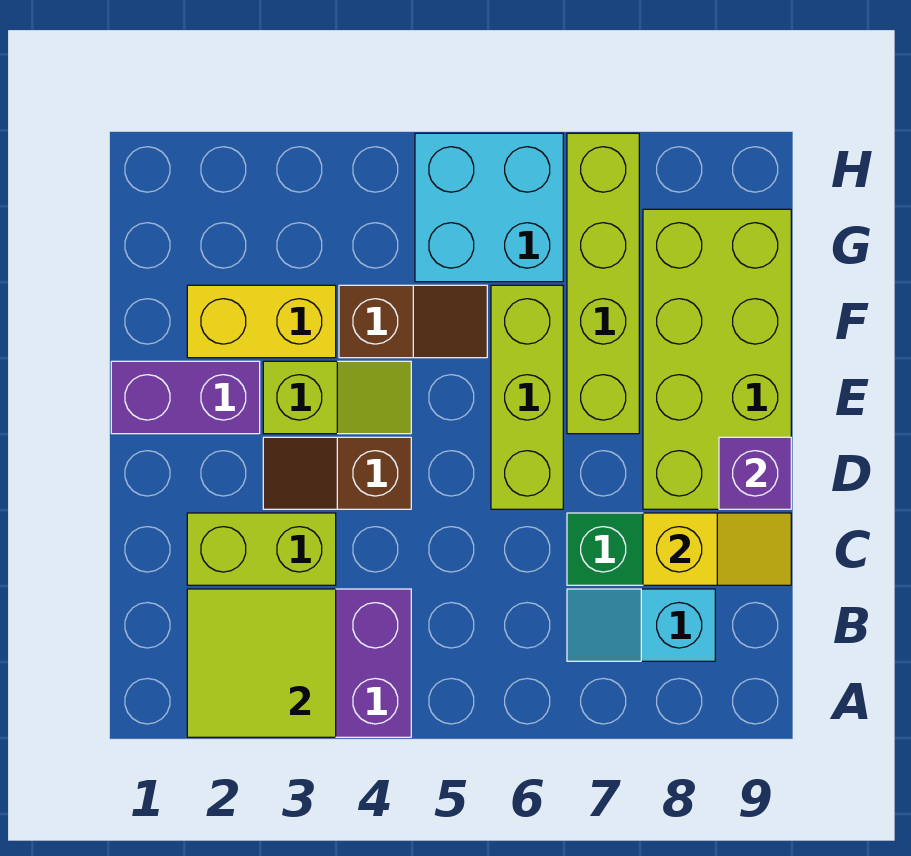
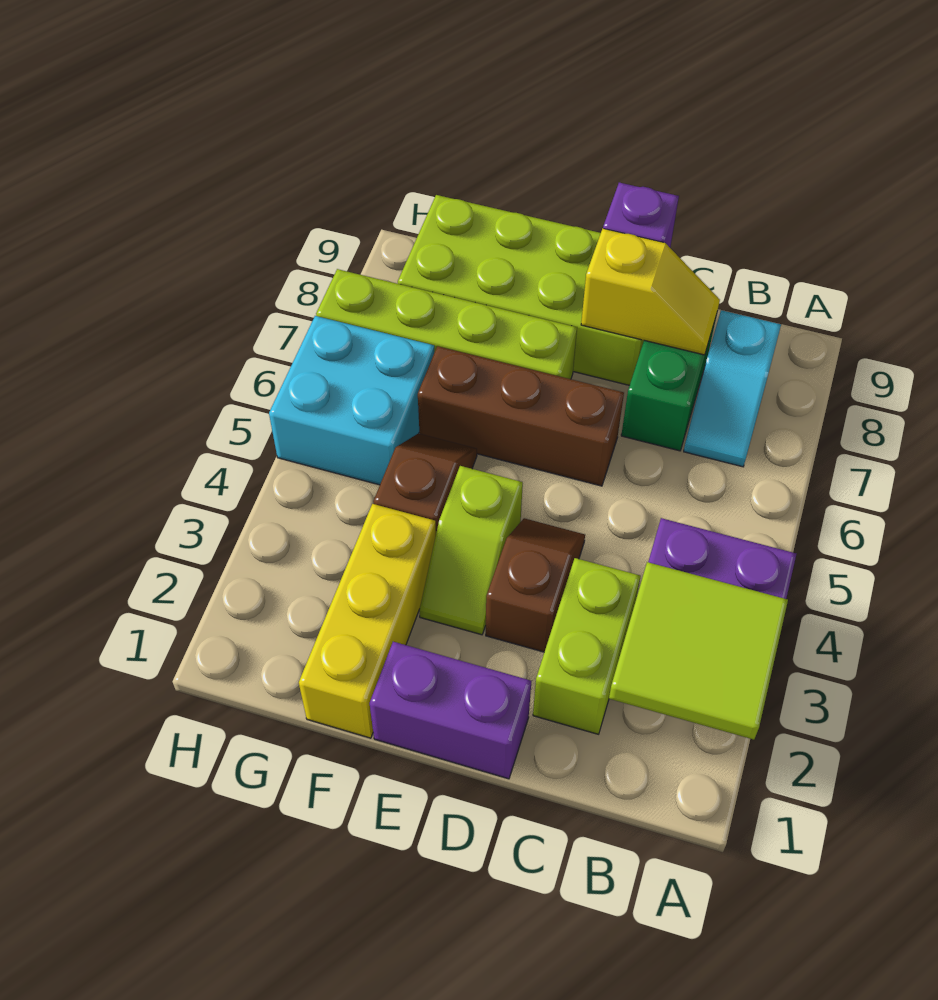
yellow slope C8:C9 level 2 top 8 -> yellow slope C8:D8 level 2 top D
brown slope D3:D4 level 1 top 4 -> brown slope D3:D4 level 1 top 3
lime brick D6:F6 level 1 -> brown brick D6:F6 level 1
purple brick E1:E2 level 1 -> purple brick D1:E1 level 1
lime slope E3:E4 level 1 top 3 -> lime slope E3:E4 level 1 top 4
yellow brick F2:F3 level 1 -> yellow brick F1:F3 level 1

